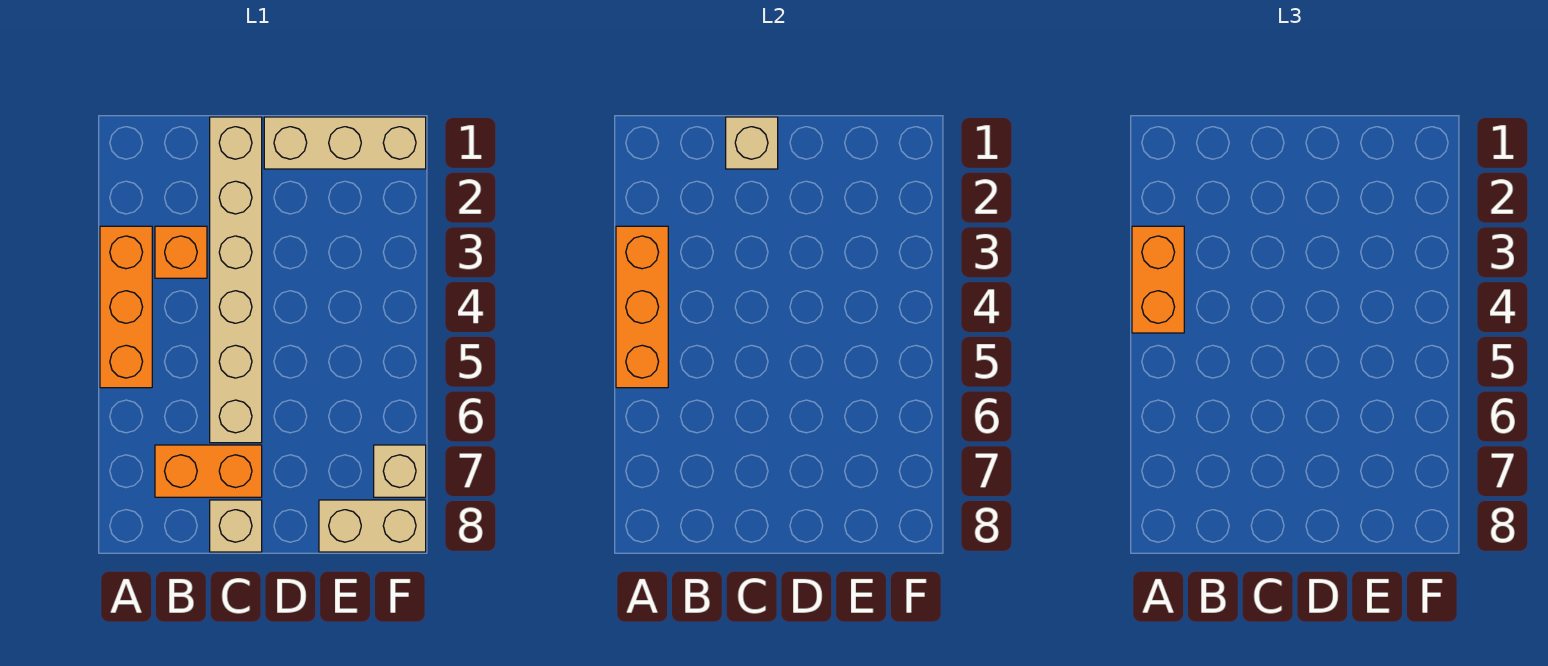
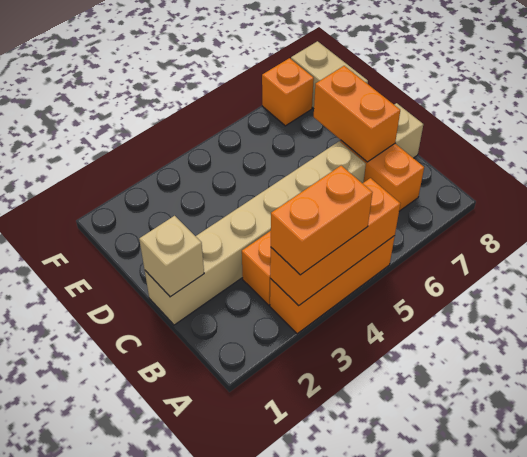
none -> orange brick C7:D7 level 2
tan brick D1:F1 level 1 -> none
tan brick F7 level 1 -> orange brick F7 level 1

